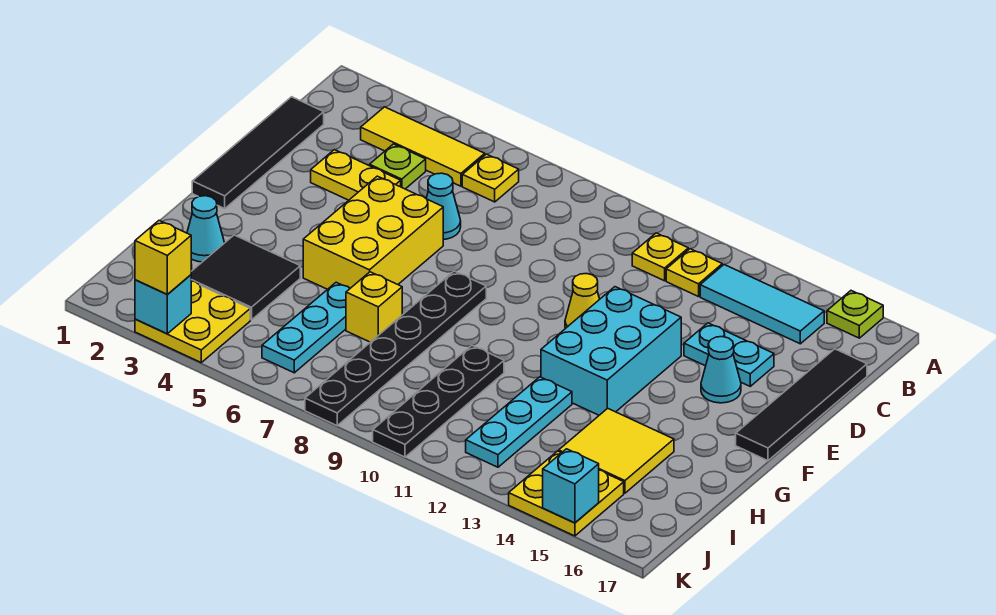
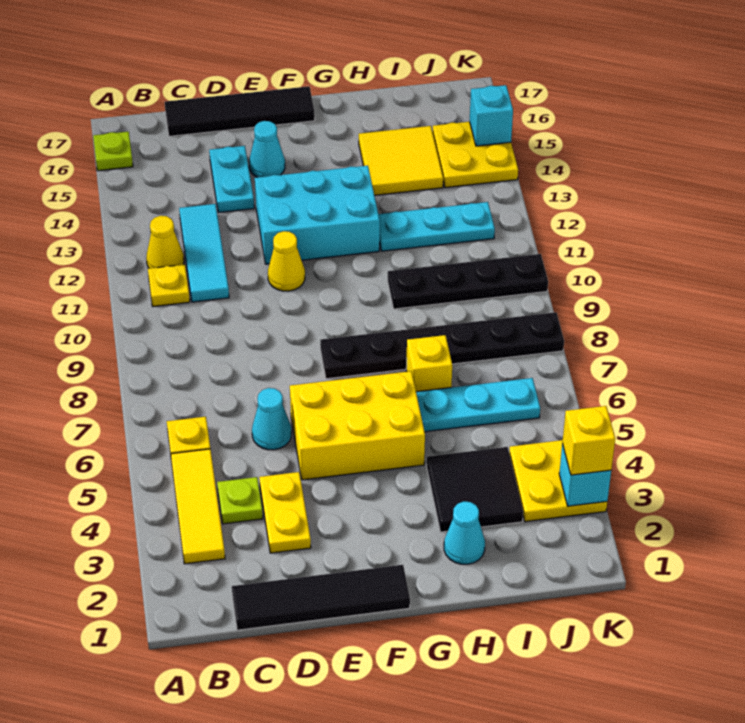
yellow plate B12 level 1 -> yellow cone B12 level 1
cyan tile B13:B15 level 1 -> cyan tile C11:C13 level 1

